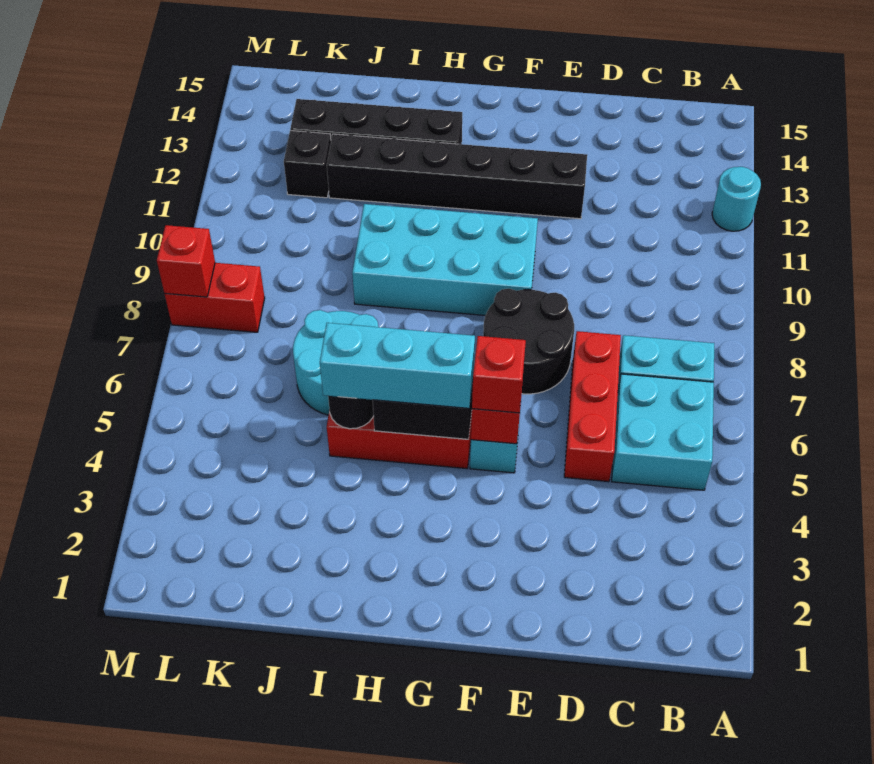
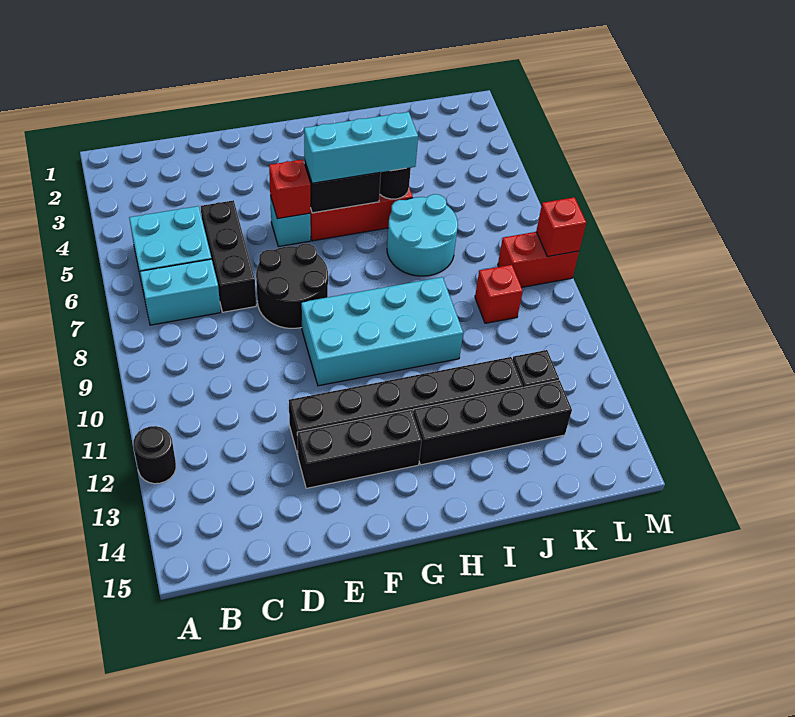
cyan round brick A12 level 1 -> black round brick A12 level 1
red brick D5:D7 level 1 -> black brick D5:D7 level 1
none -> black brick E13:G13 level 1
red brick F5 level 3 -> red brick K9 level 1

